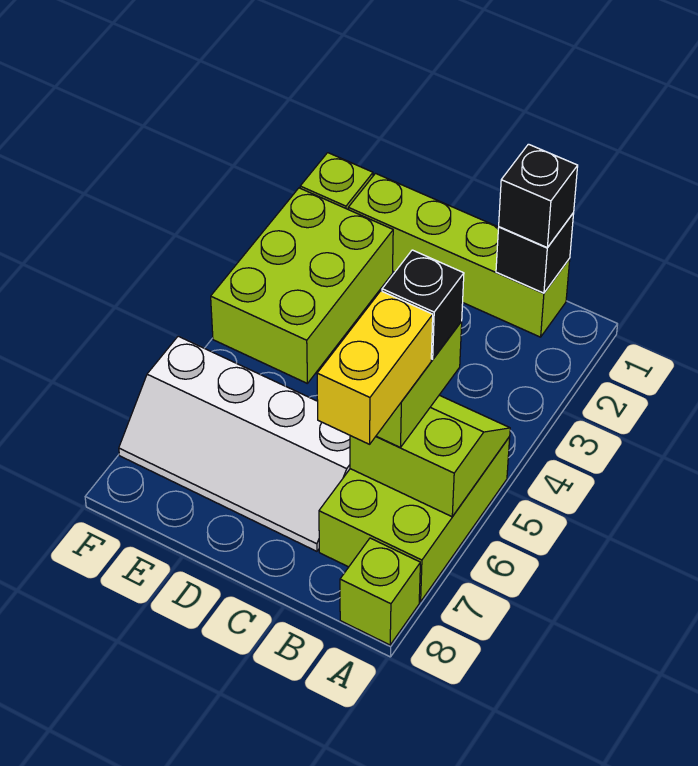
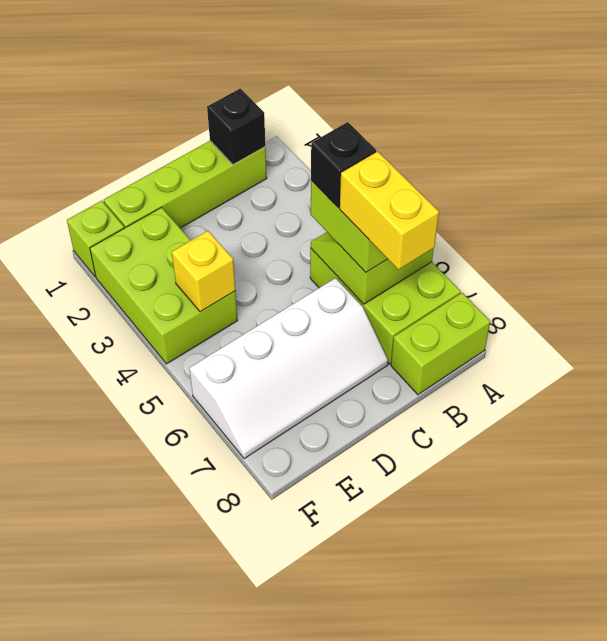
lime brick A8 level 1 -> lime brick A8:B8 level 1
black brick B1 level 3 -> none
none -> yellow brick E4 level 2

